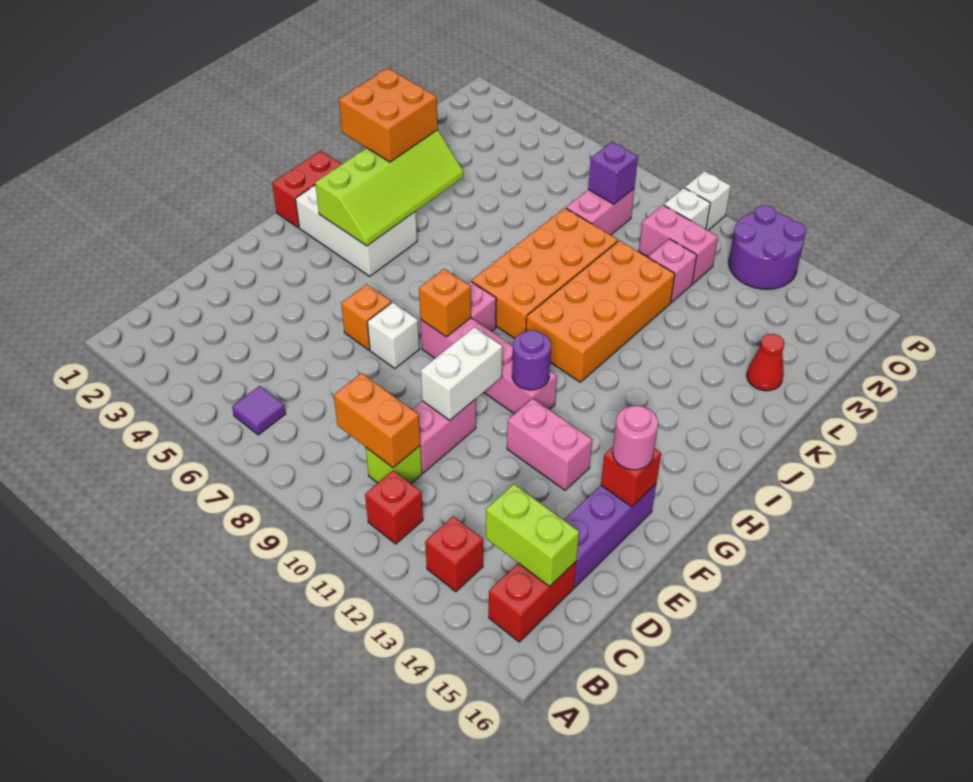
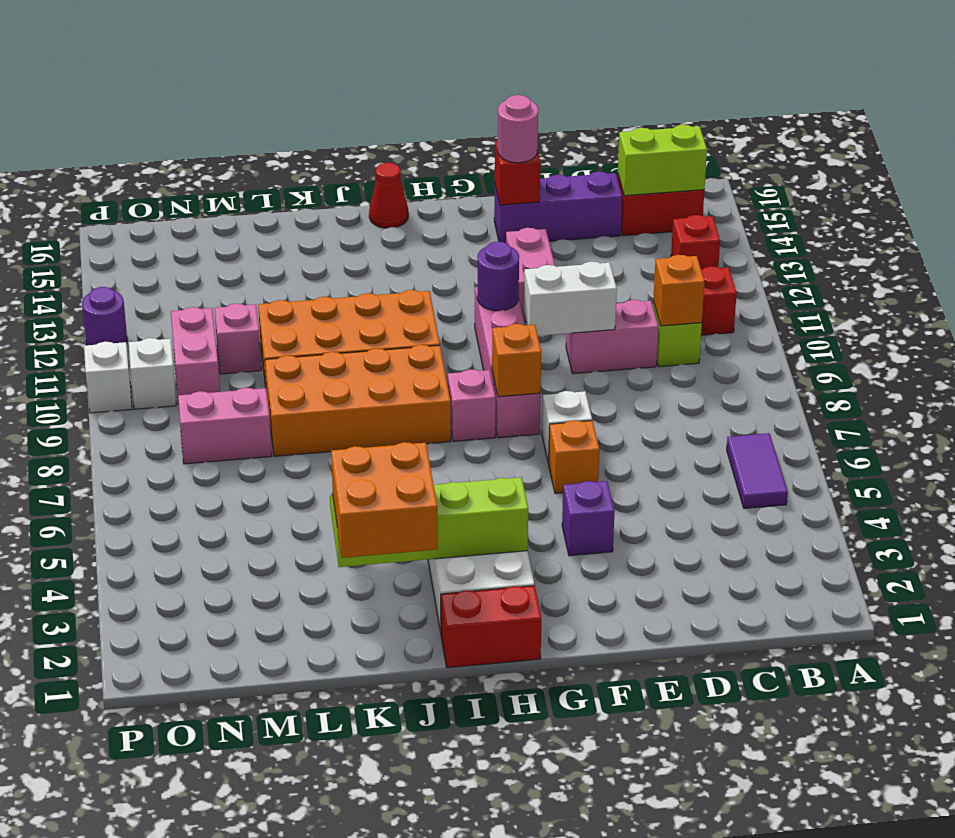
purple tile B6 level 1 -> purple tile B5:B6 level 1
orange brick C9:C10 level 2 -> orange brick C10 level 2
lime brick C14:C15 level 2 -> lime brick B15:C15 level 2
red cone L15 level 1 -> red cone I16 level 1
purple brick N8 level 2 -> purple brick F4 level 1
purple round brick O12:P13 level 1 -> purple round brick P12 level 1

